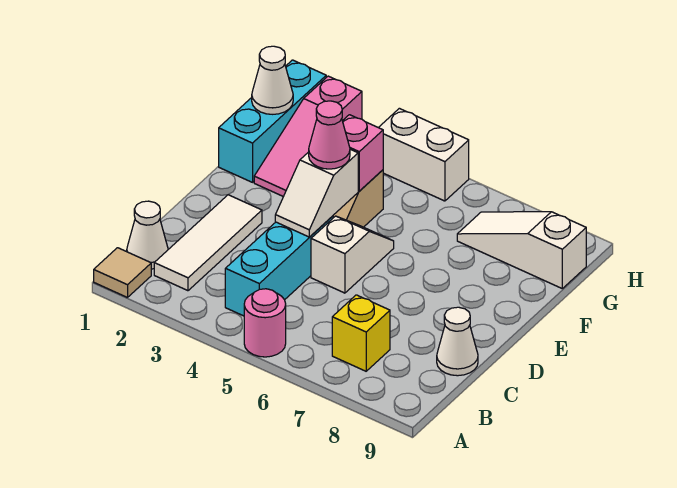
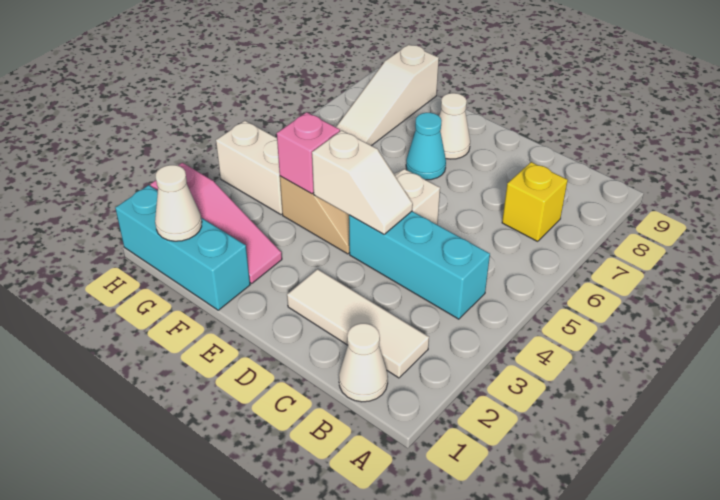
tan tile A1 level 1 -> none
pink round brick A5 level 1 -> none
white cone C9 level 1 -> white cone E8 level 1
pink cone E4 level 3 -> none
none -> cyan cone E7 level 1
white brick H4:H5 level 1 -> white brick G4:H4 level 1

